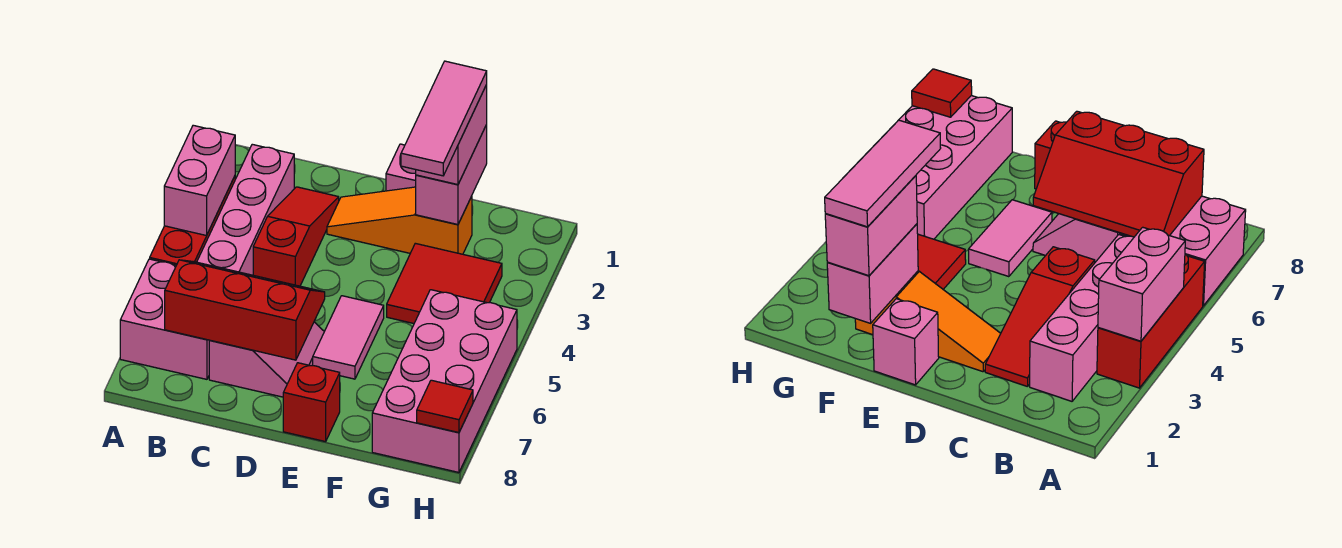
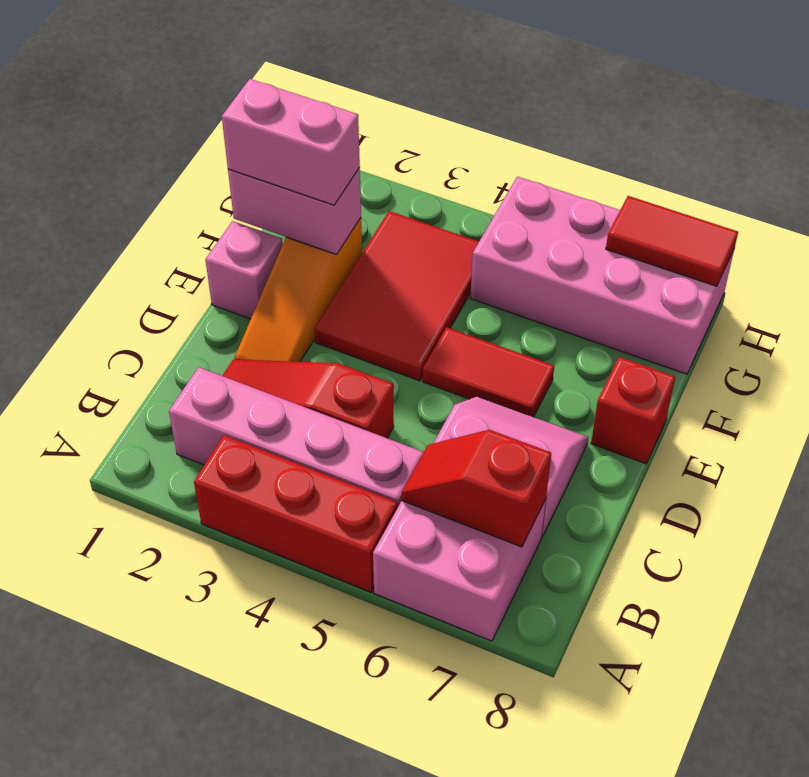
pink brick A3:A4 level 2 -> none
red slope B6:D7 level 2 top 7 -> red slope B6:B7 level 2 top 7
pink tile E5:E6 level 1 -> red tile E5:E6 level 1
pink tile F1:F3 level 4 -> none
red tile F3:G4 level 1 -> red tile E3:G4 level 1
red tile H8 level 2 -> red tile H7:H8 level 2

